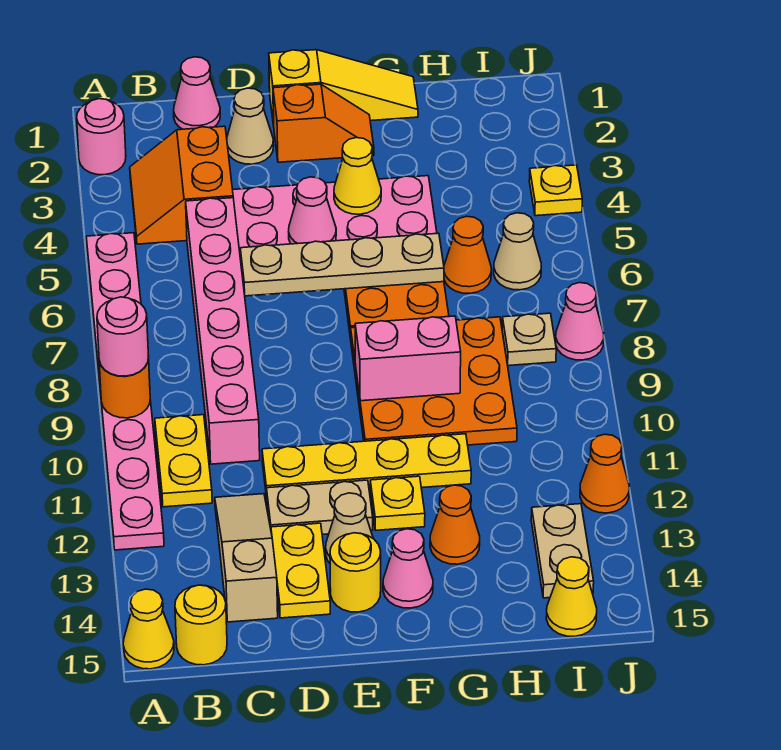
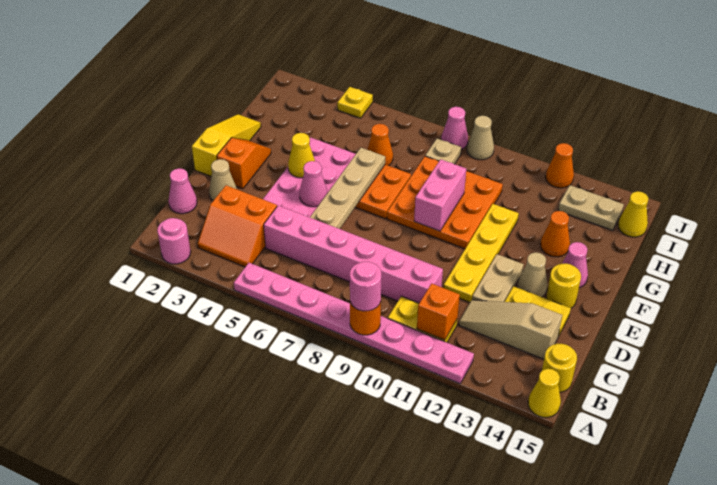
none -> orange brick B11 level 2
yellow plate F12 level 1 -> none
tan cone I6 level 1 -> tan cone J9 level 1

